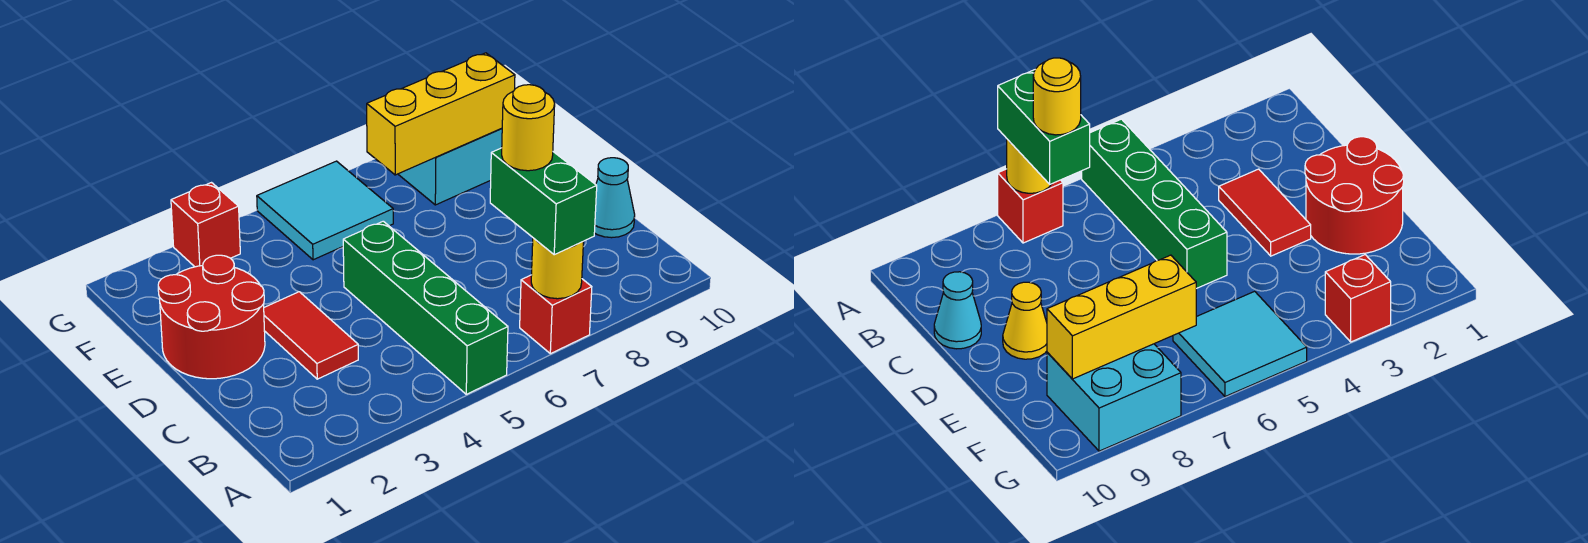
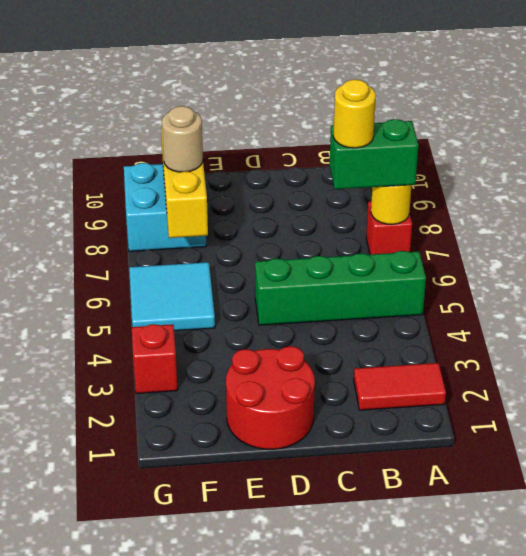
red tile C3:D3 level 1 -> red tile A2:B2 level 1
cyan cone C10 level 1 -> none
yellow cone D9 level 1 -> none
none -> tan round brick F8 level 3

